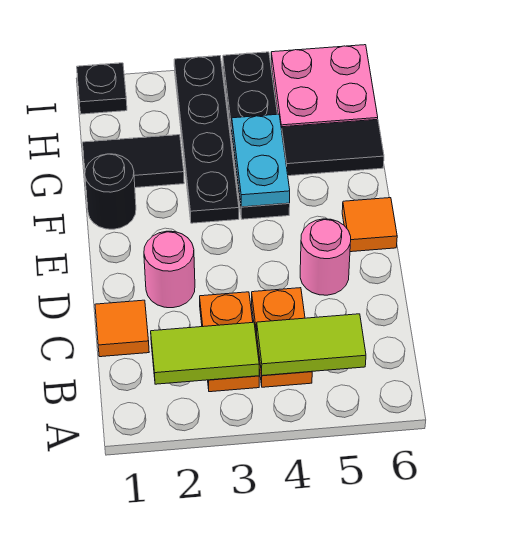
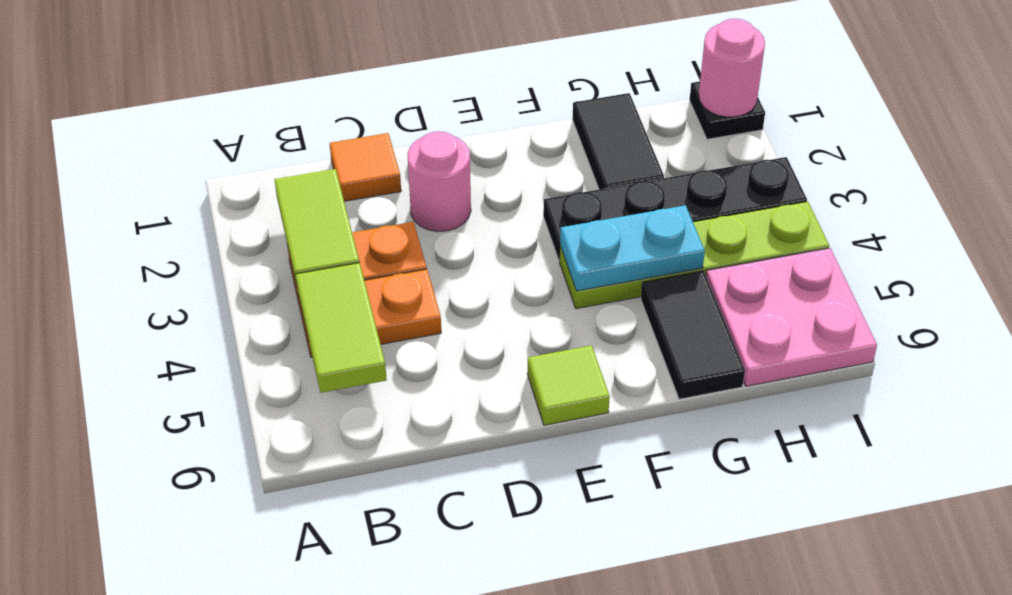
pink round brick D5 level 1 -> pink round brick I1 level 2
orange tile E6 level 1 -> lime tile E6 level 1
black round brick F1 level 1 -> none
black plate F4:I4 level 1 -> lime plate F4:I4 level 1

